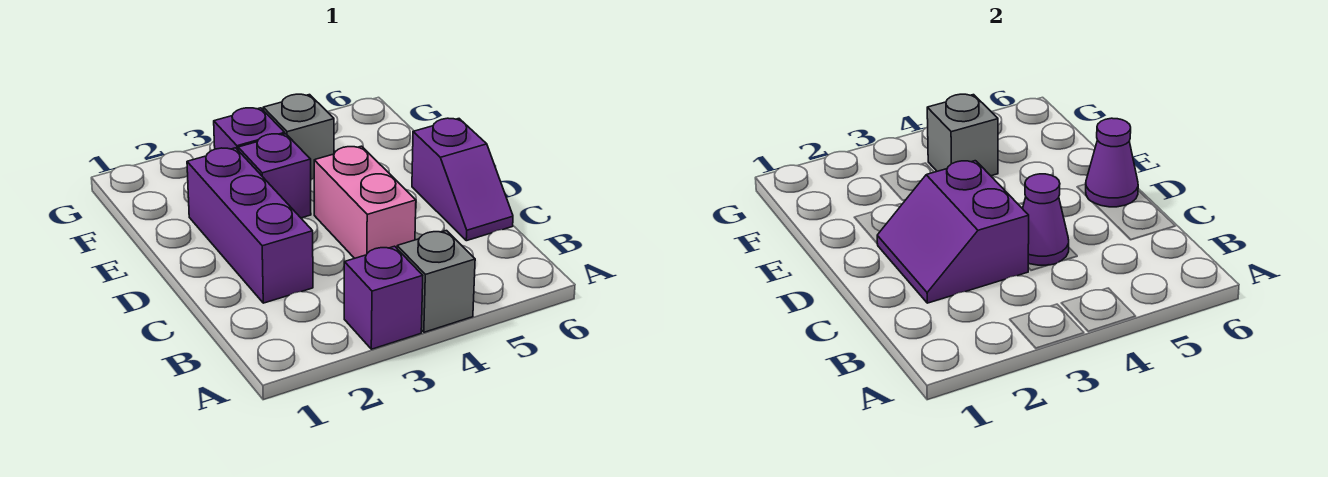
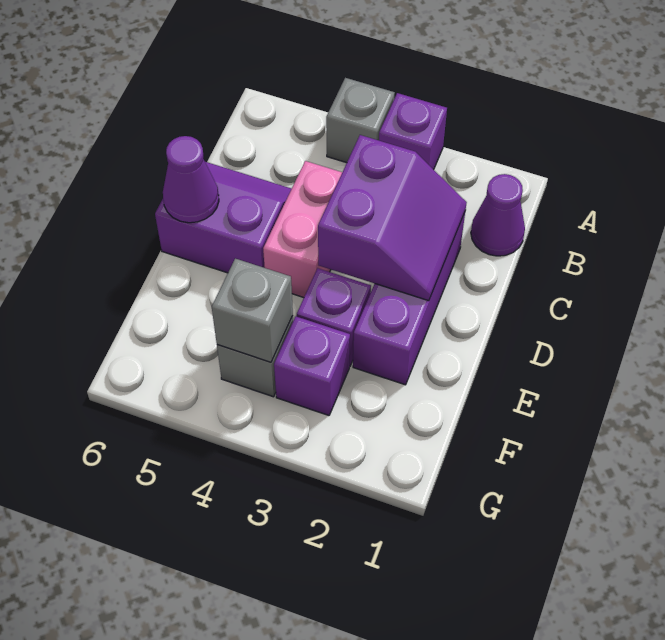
purple cone C4 level 2 -> purple cone B1 level 1
purple slope C6:D6 level 1 top D -> purple slope C5:D6 level 1 top D

